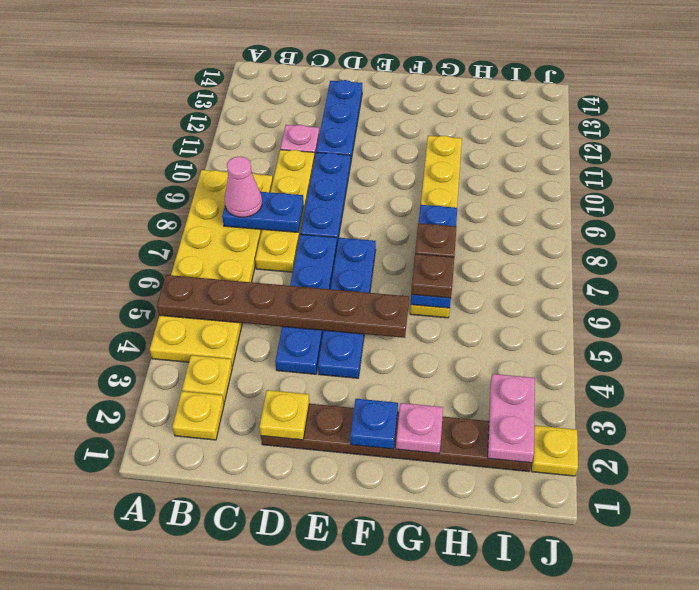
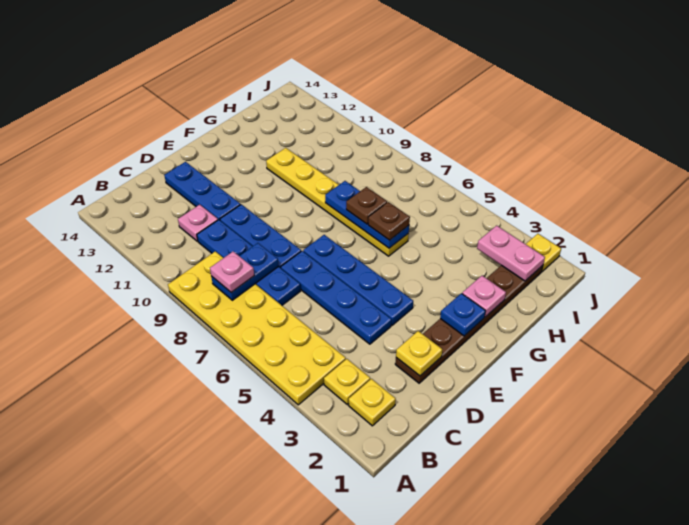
brown plate A5:F5 level 2 -> none
pink cone B8 level 3 -> pink plate B8 level 3
yellow plate C7:C10 level 1 -> blue plate C7:C10 level 1

